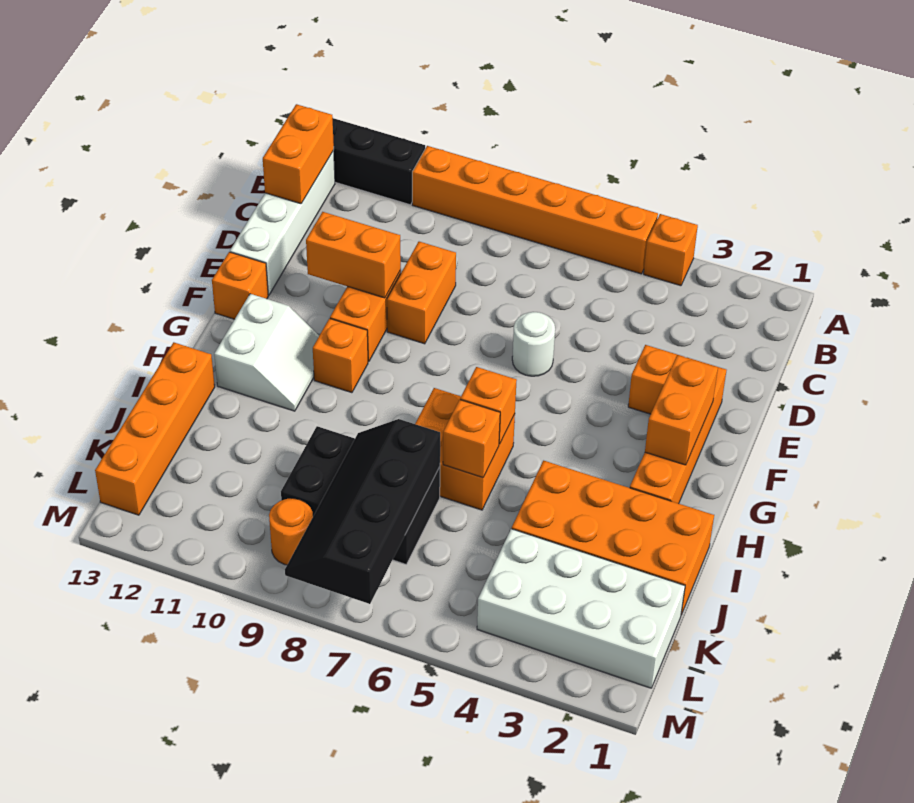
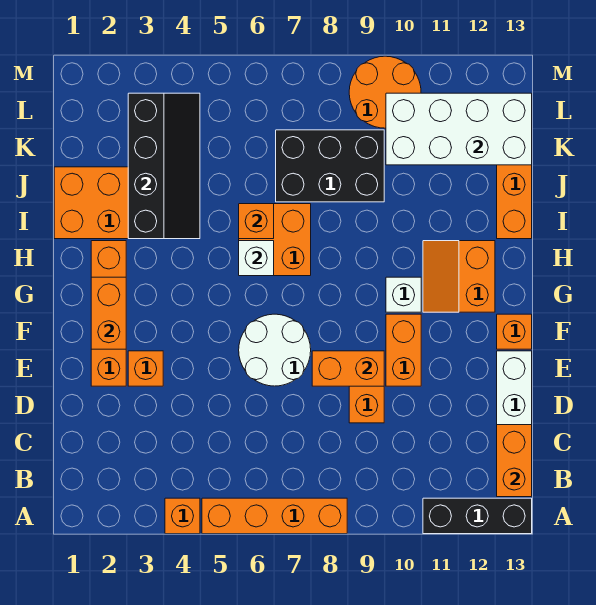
orange brick A5:A10 level 1 -> orange brick A5:A8 level 1
white round brick E6 level 1 -> white round brick E6:F7 level 1
orange brick E10:E11 level 2 -> orange brick E8:E9 level 2
orange brick G10 level 1 -> white brick G10 level 1
white slope G11:H12 level 1 top 12 -> orange slope G11:H12 level 1 top 12
orange brick H6 level 2 -> white brick H6 level 2
black slope J7:M8 level 2 top 7 -> black slope I3:L4 level 2 top 3
white brick K1:L4 level 1 -> white brick K10:L13 level 2
orange round brick L9 level 1 -> orange round brick L9:M10 level 1

